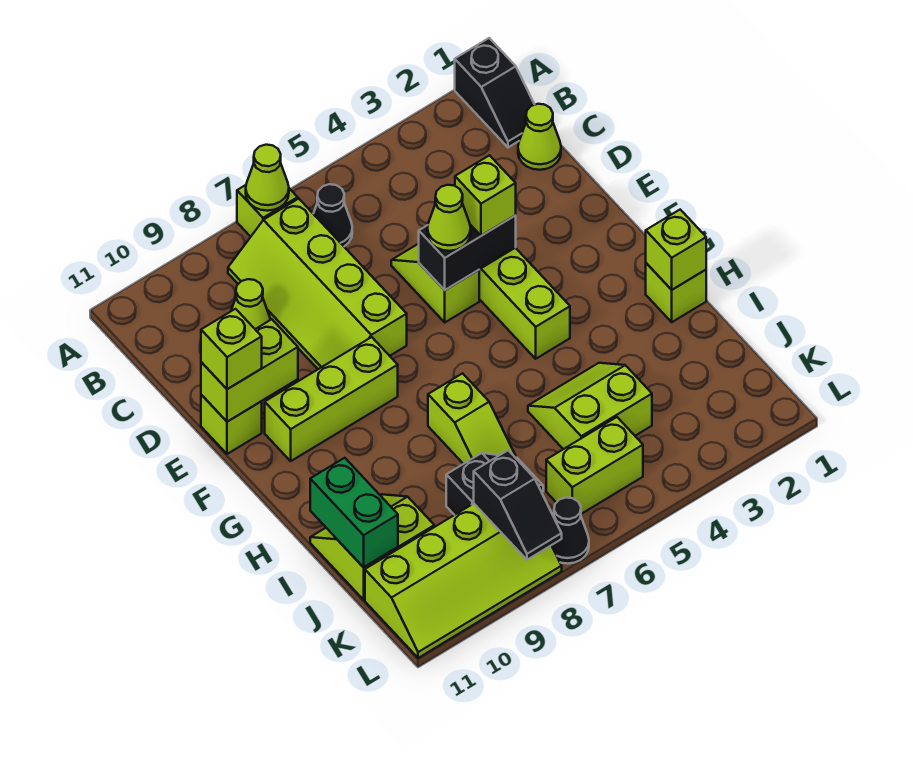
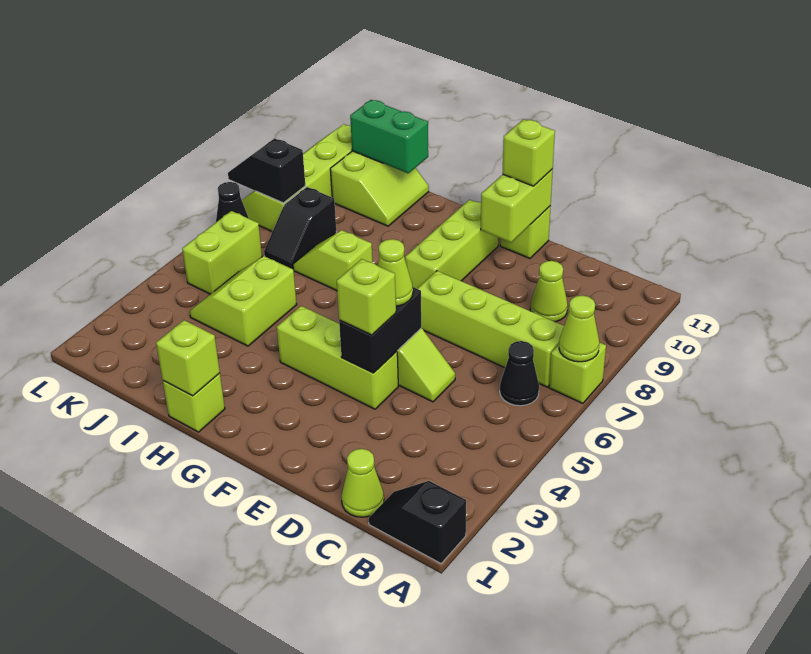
lime slope I4:J5 level 1 top J -> lime slope I4:J5 level 1 top I

